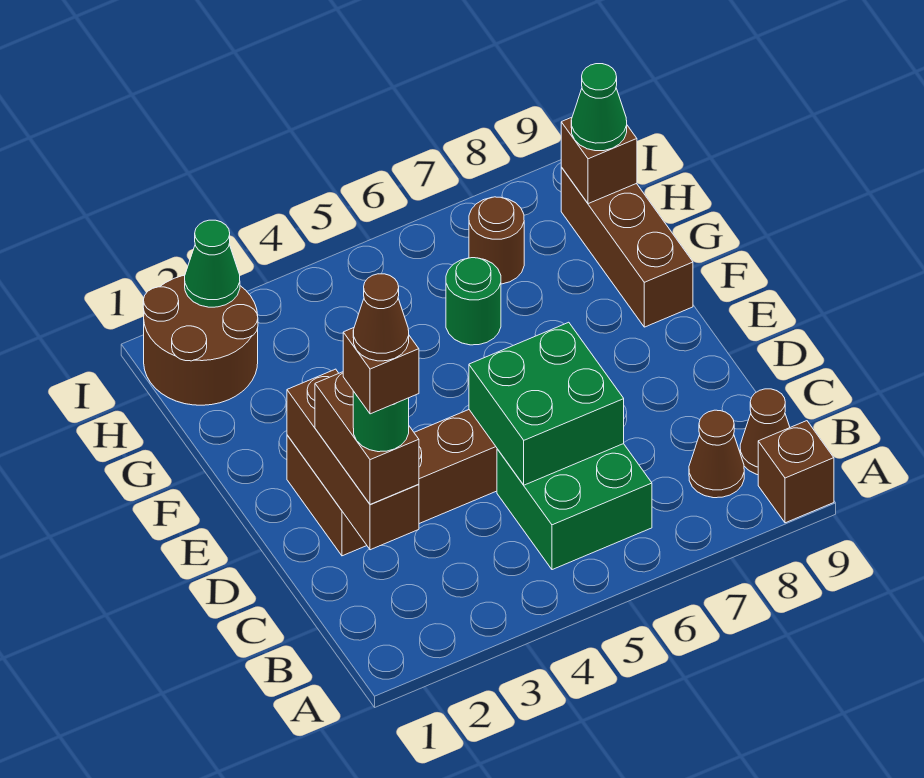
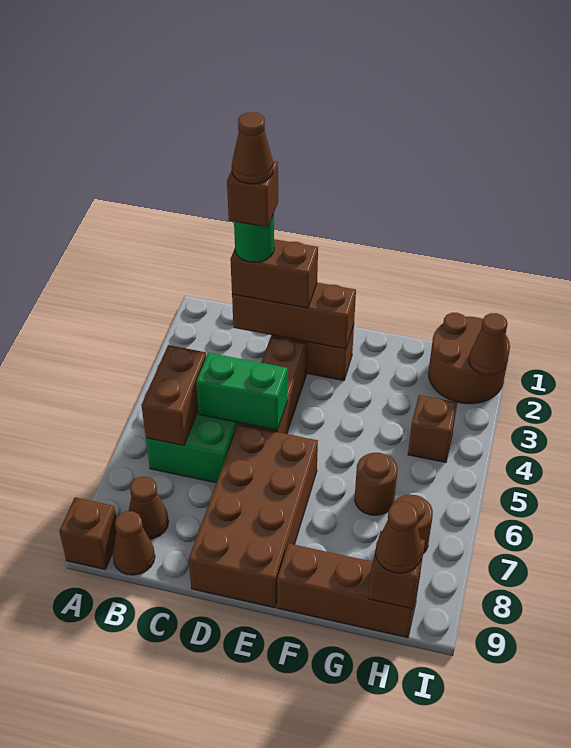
none -> brown brick B5:B6 level 2
green brick C5:D6 level 2 -> green brick C5:D5 level 2
none -> brown brick D6:E9 level 1
green round brick G6 level 1 -> brown round brick G6 level 1
none -> brown brick H4 level 1
green cone H9 level 3 -> brown cone H9 level 3
green cone I2 level 2 -> brown cone I2 level 2

